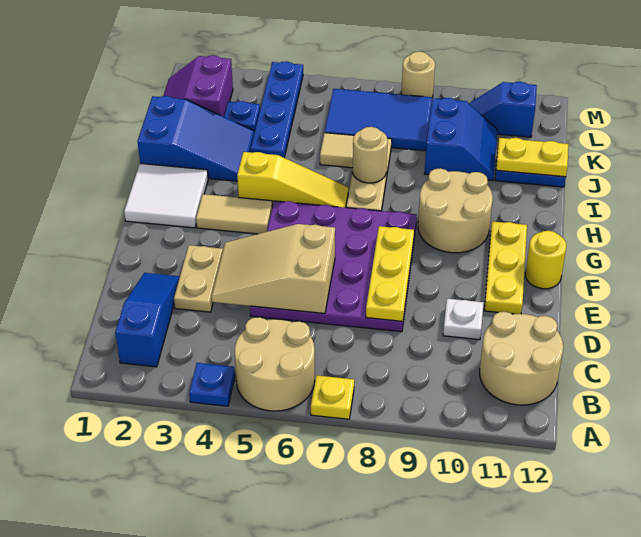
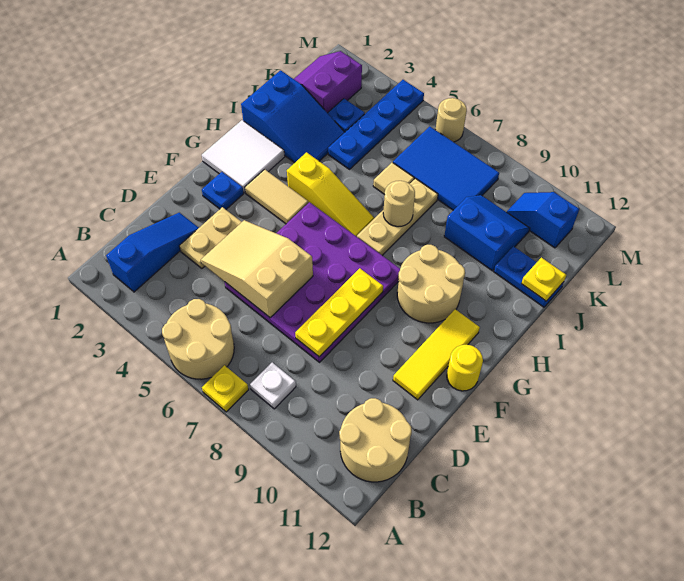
blue plate A4 level 1 -> blue plate F2 level 1
white plate D10 level 1 -> white plate B8 level 1
yellow plate E11:G11 level 1 -> yellow tile E11:G11 level 1
blue slope J9:K10 level 1 top 9 -> blue slope J9:K10 level 1 top J
yellow plate J11:J12 level 2 -> yellow plate J12 level 2
tan round brick M8 level 1 -> tan round brick M6 level 1

